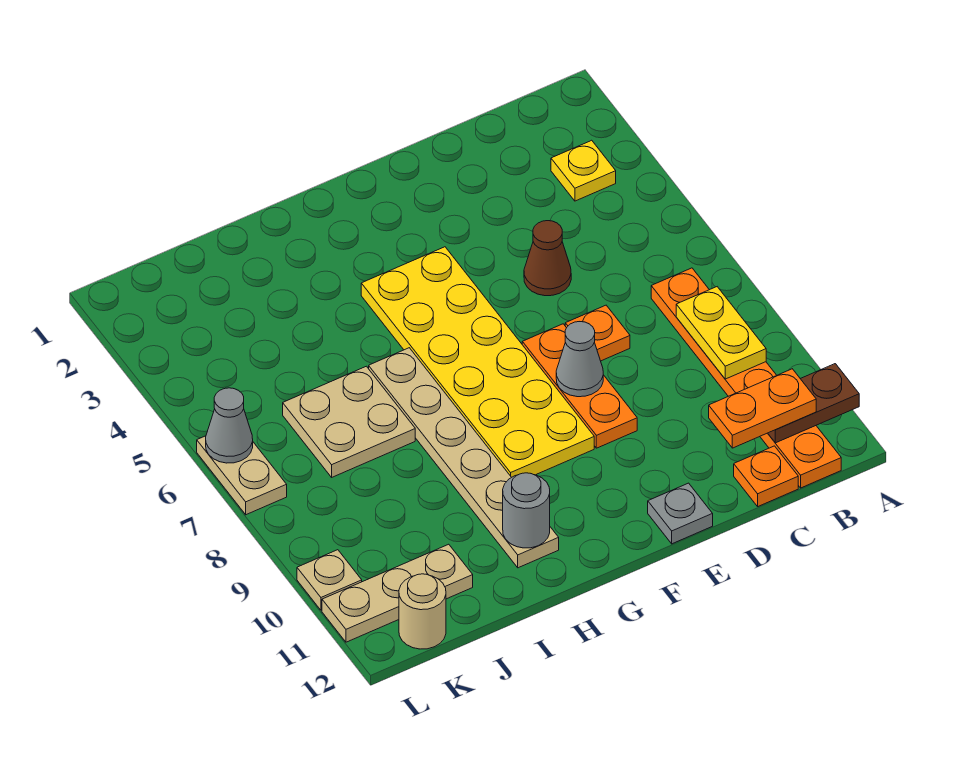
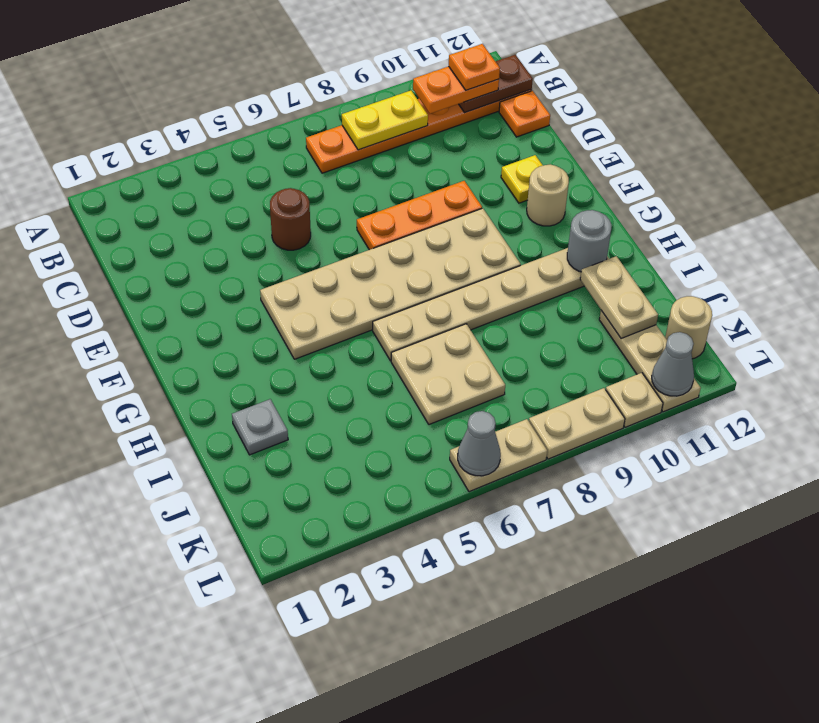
brown plate A11:B11 level 2 -> brown plate B11:B12 level 2
yellow plate B3 level 1 -> yellow plate E11 level 1
orange plate B11:C11 level 3 -> orange plate B10:B11 level 3
brown cone D5 level 1 -> brown round brick D5 level 1
orange plate D7 level 1 -> orange plate B11 level 4
grey cone E8 level 2 -> grey cone L11 level 2
grey plate E12 level 1 -> grey plate I2 level 1
yellow plate F4:G9 level 1 -> tan plate F4:G9 level 1
none -> tan round brick F11 level 1
none -> tan plate I11:J11 level 2
none -> tan plate L8:L9 level 1

